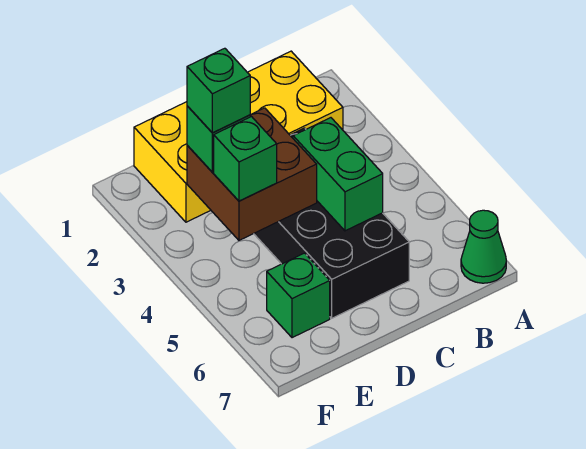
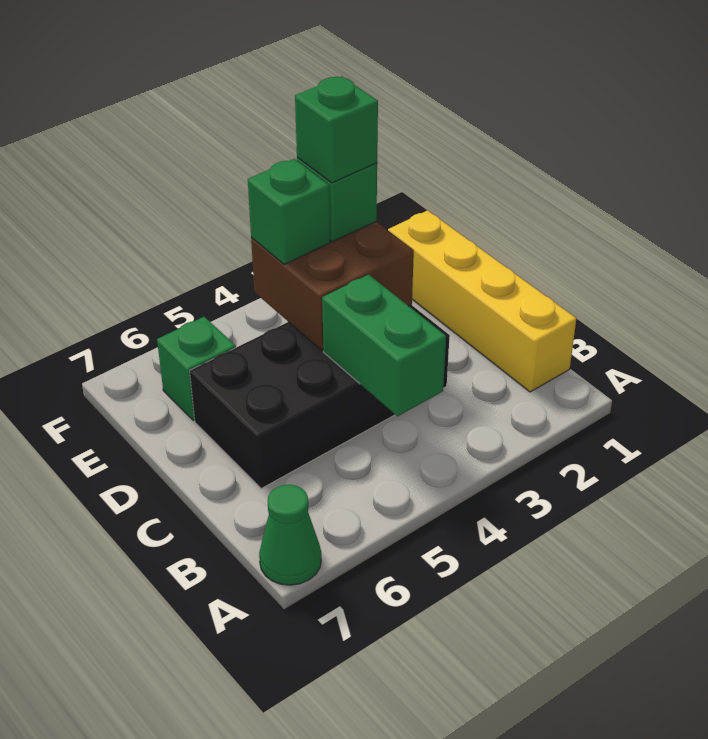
yellow brick B1:E2 level 1 -> yellow brick B1:E1 level 1
green brick C4:C5 level 2 -> green brick B4:C4 level 2

